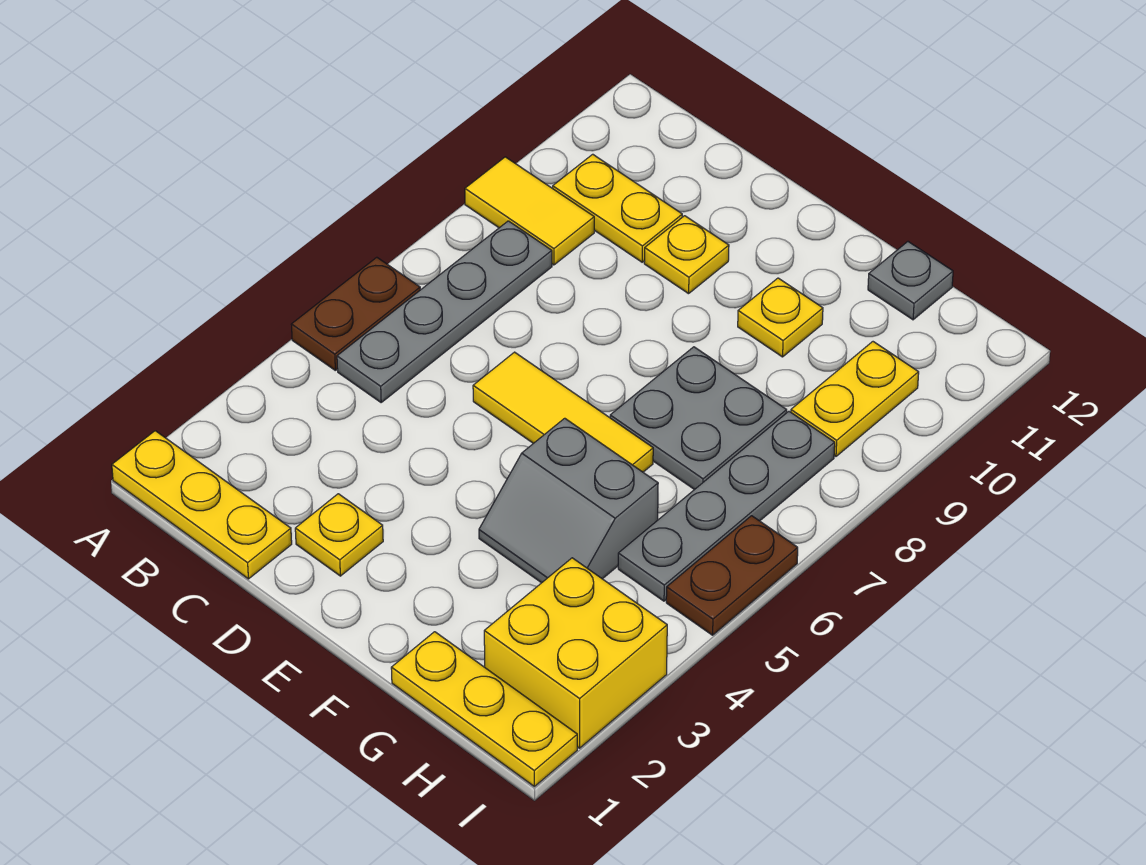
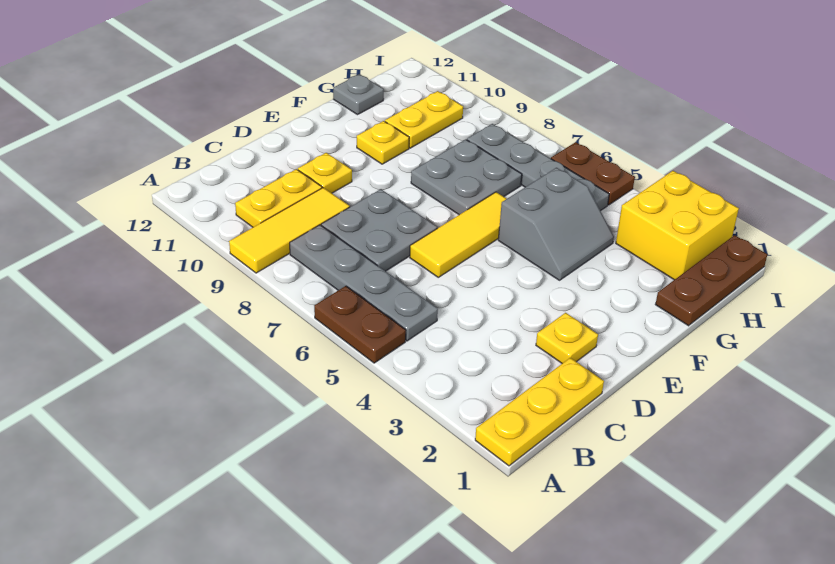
yellow tile A9:B9 level 1 -> yellow tile A9:C9 level 1
none -> grey plate C7:D8 level 1
yellow plate G1:I1 level 1 -> brown plate G1:I1 level 1
yellow plate H9:H10 level 1 -> yellow plate G10:H10 level 1

